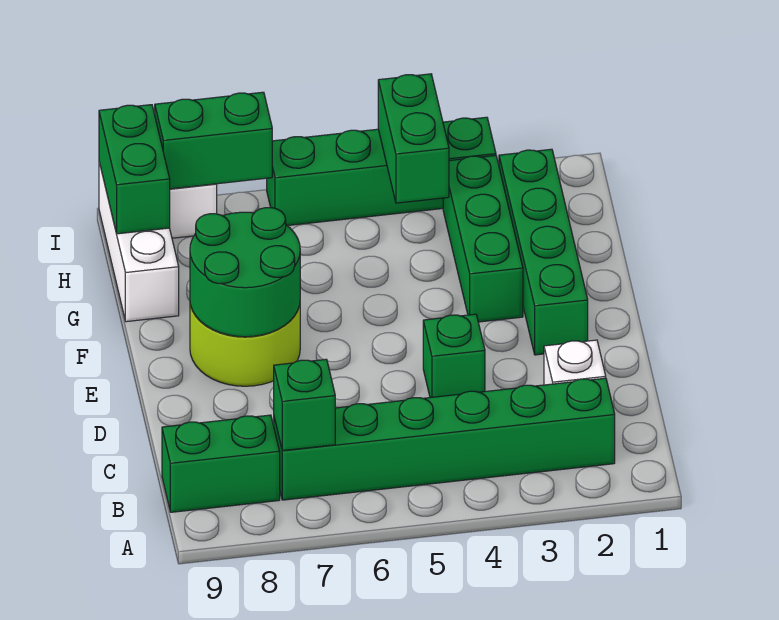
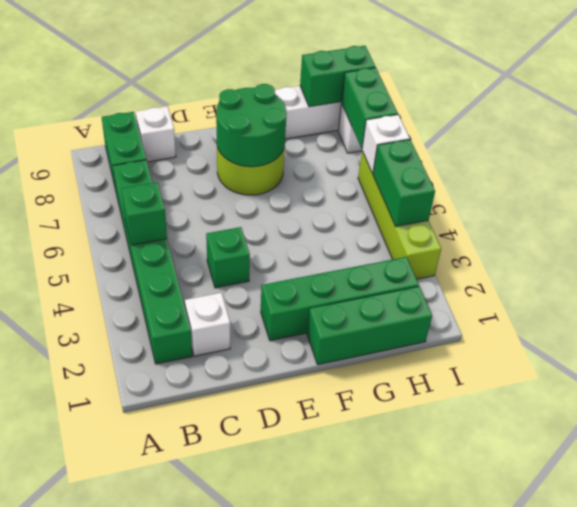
green brick B7 level 2 -> green brick B5 level 2
none -> white brick C9 level 1
green brick F3:H3 level 1 -> green brick F1:H1 level 1
green brick H4:I4 level 2 -> green brick I4:I5 level 2
green brick I3:I6 level 1 -> lime brick I3:I6 level 1
none -> white brick I6 level 2

